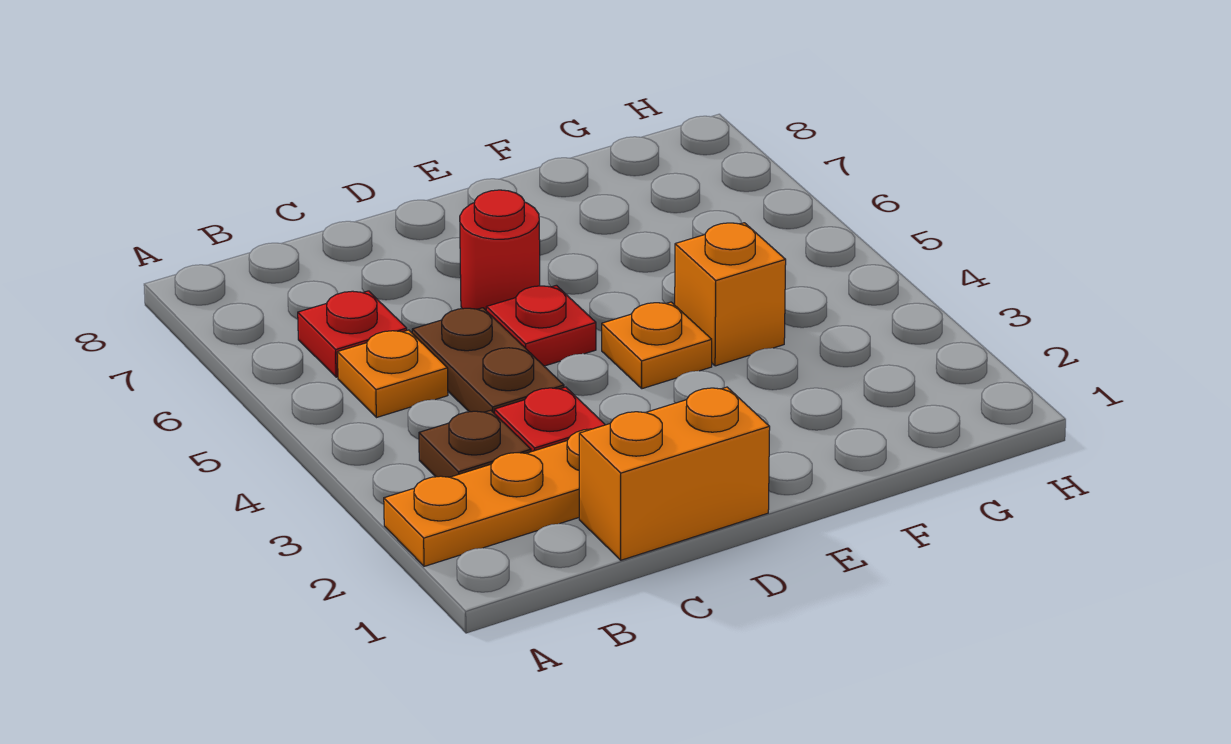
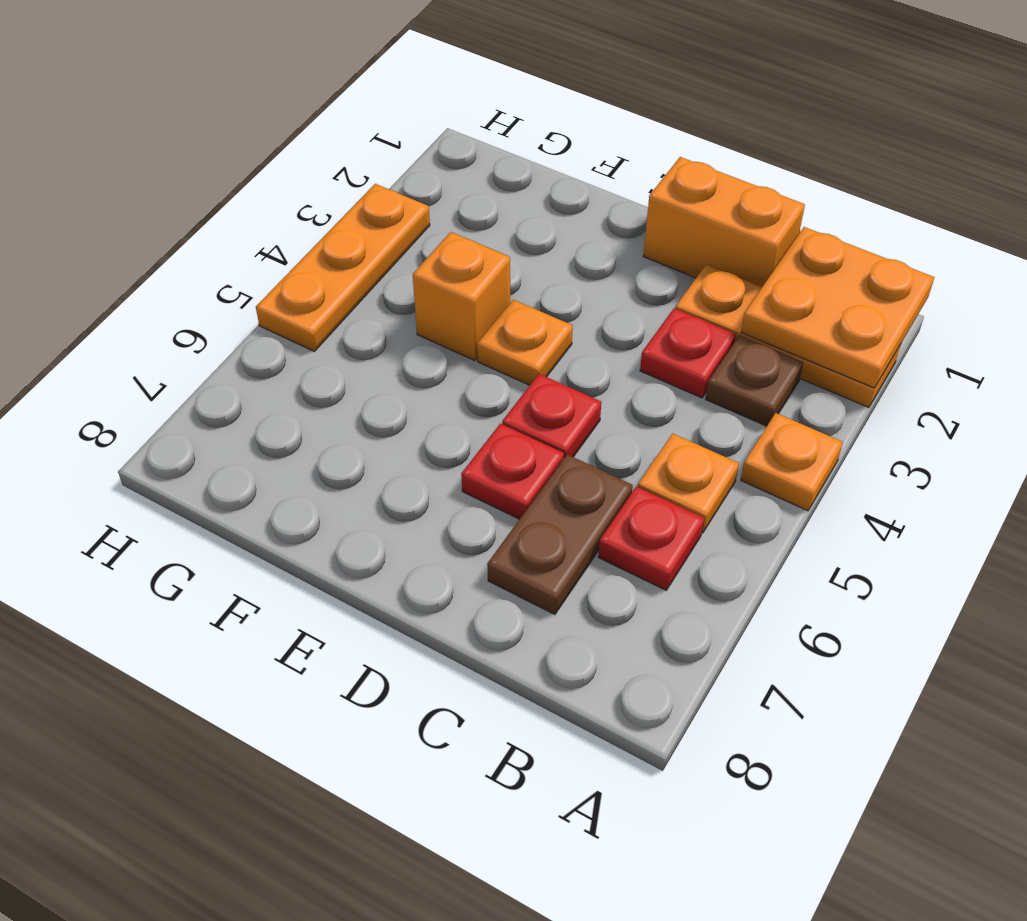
none -> orange plate A1:B2 level 2
none -> orange plate A4 level 1
brown plate C4:C5 level 1 -> brown plate C6:C7 level 1
red round brick D6 level 1 -> red plate D6 level 1
none -> orange plate H3:H5 level 1

